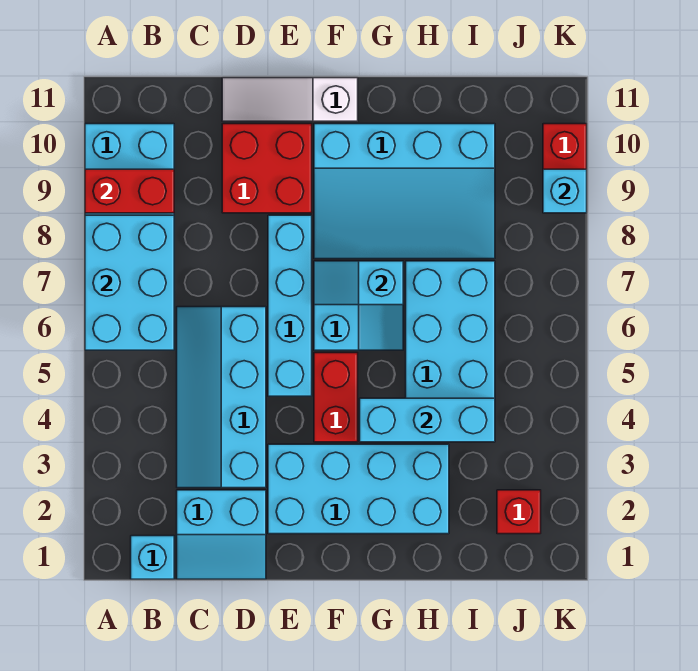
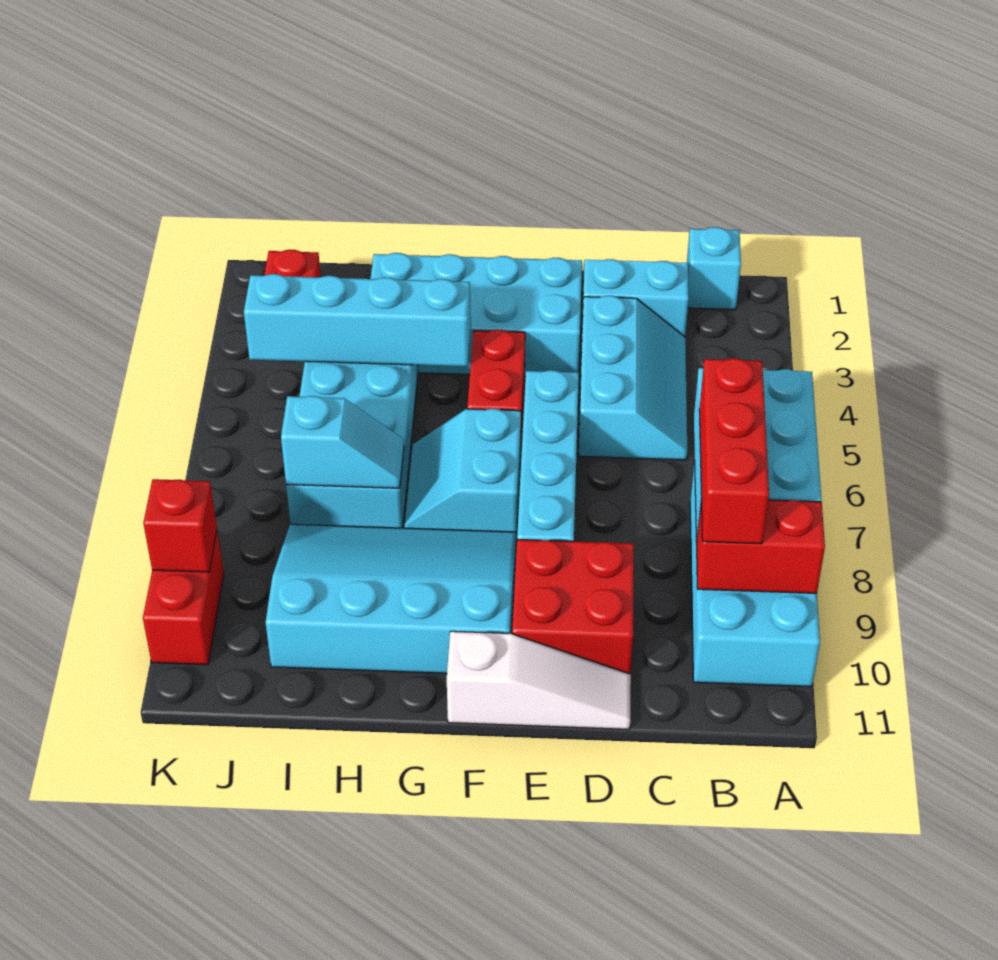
none -> red brick B7:B9 level 3
cyan slope C3:D6 level 1 top D -> cyan slope C3:D5 level 1 top D
cyan slope F7:G7 level 2 top G -> cyan slope H7:I7 level 2 top I
cyan brick G4:I4 level 2 -> cyan brick G4:J4 level 2
cyan brick K9 level 2 -> red brick K9 level 2

